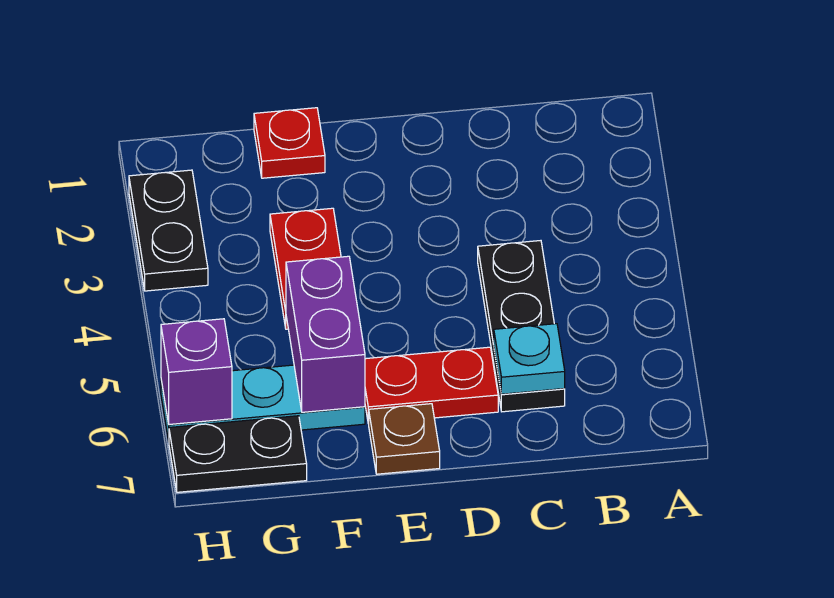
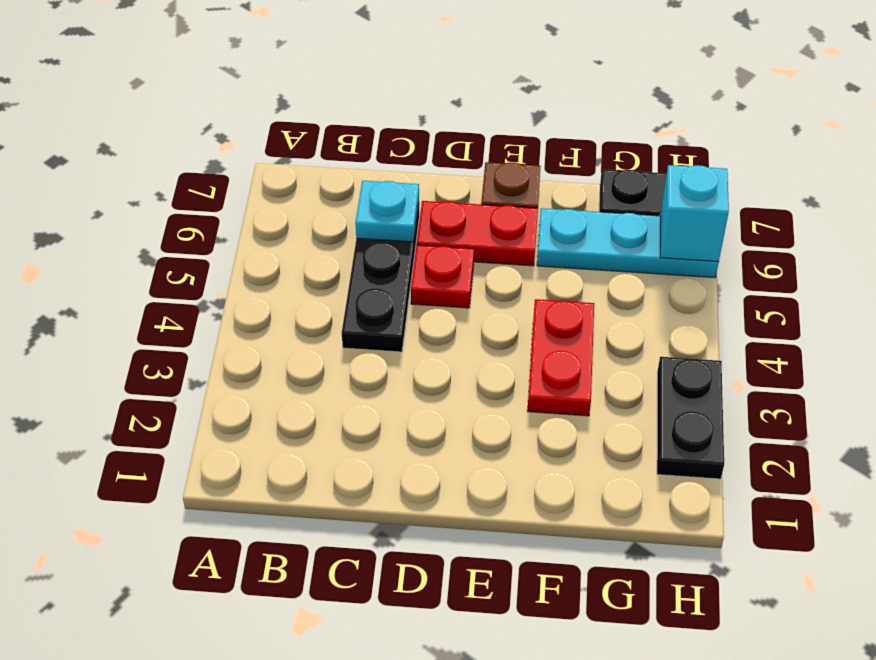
red plate F1 level 1 -> red plate D5 level 1
purple brick F5:F6 level 2 -> none
purple brick H6 level 2 -> cyan brick H6 level 2

